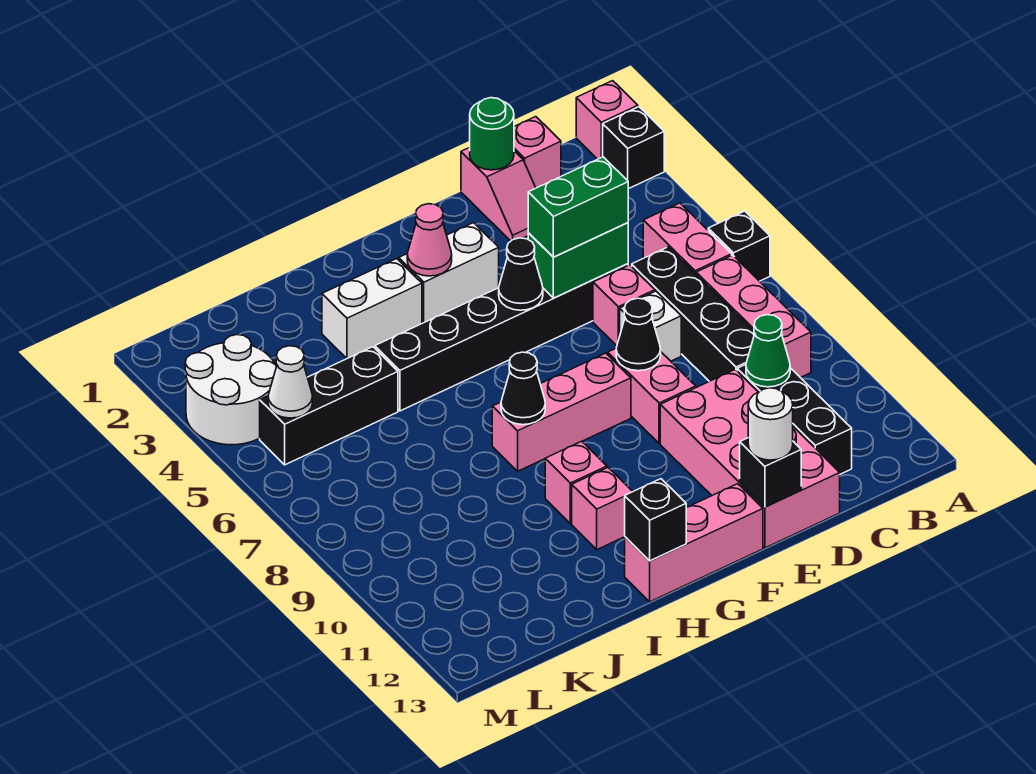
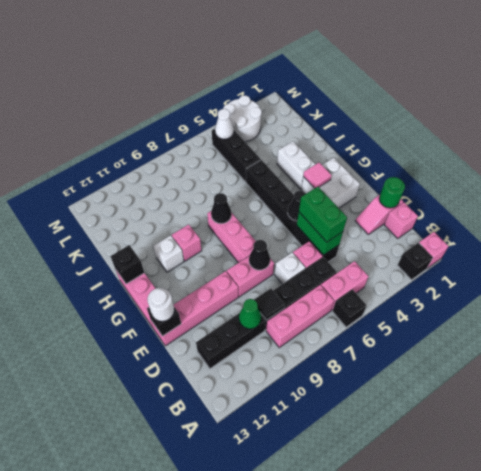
none -> black tile C9 level 2
pink brick D10:E13 level 1 -> pink brick E10:E13 level 1
white brick F3:G3 level 1 -> white brick F2:G3 level 1
pink cone G3 level 2 -> pink tile G3 level 2
pink brick H11 level 1 -> white brick H11 level 1

